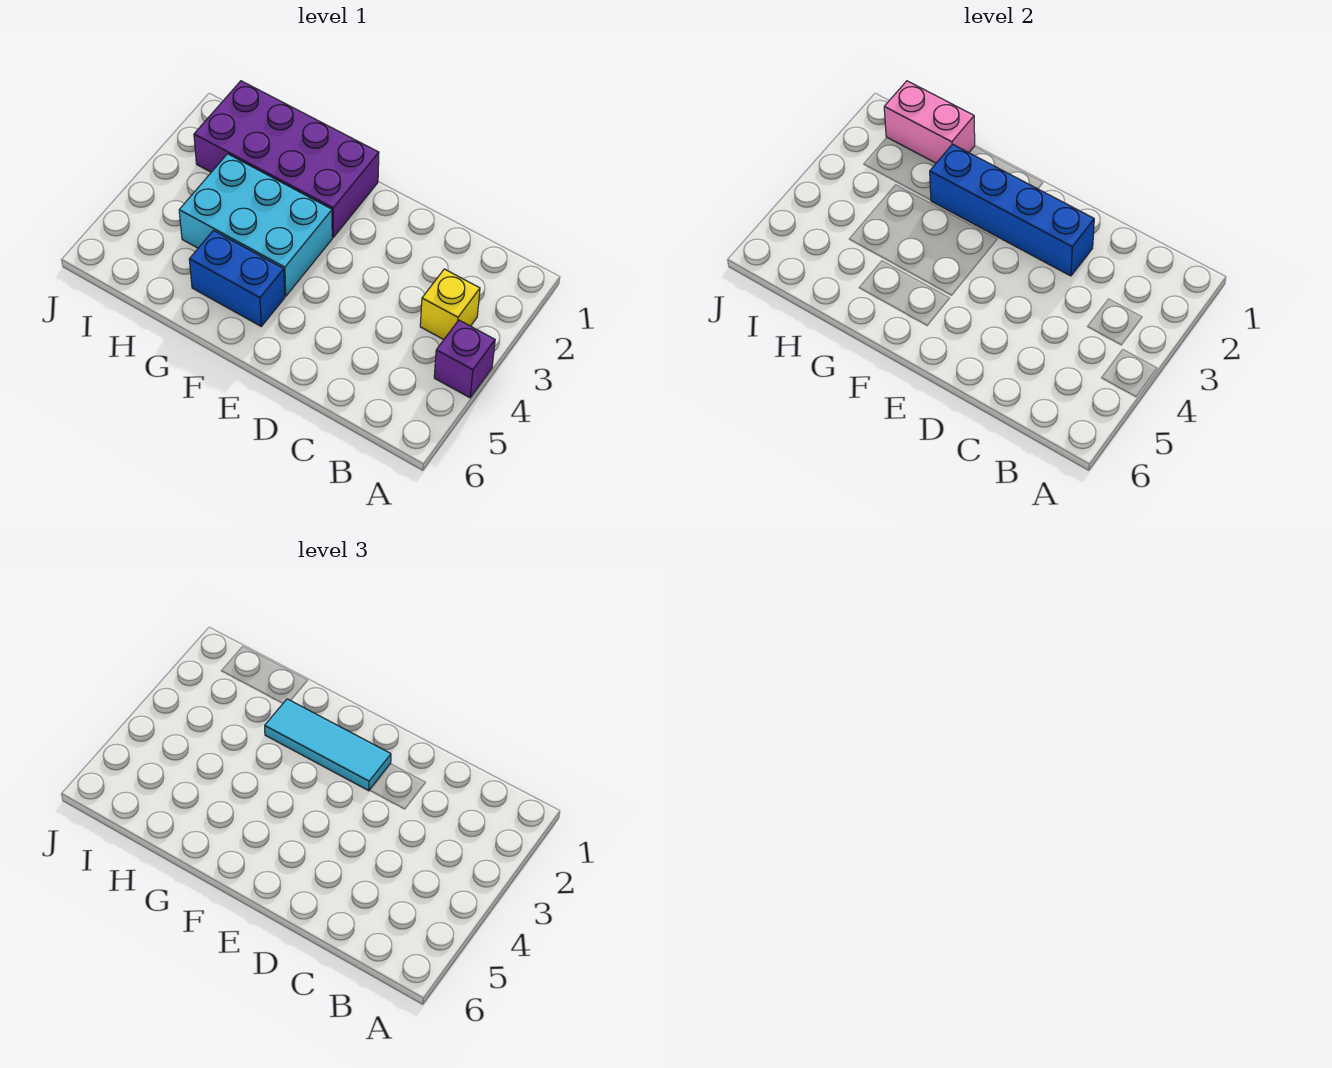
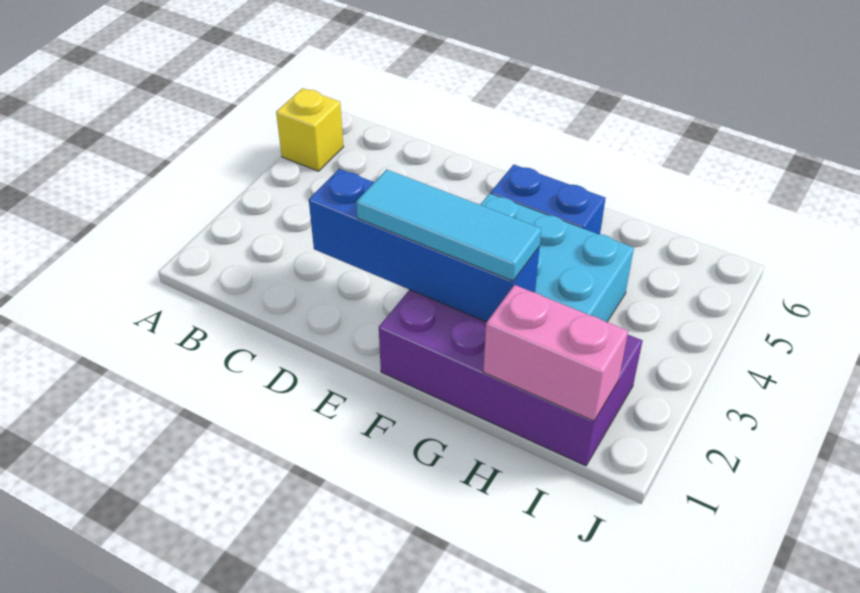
purple brick A4 level 1 -> none
yellow brick B3 level 1 -> yellow brick A5 level 1

